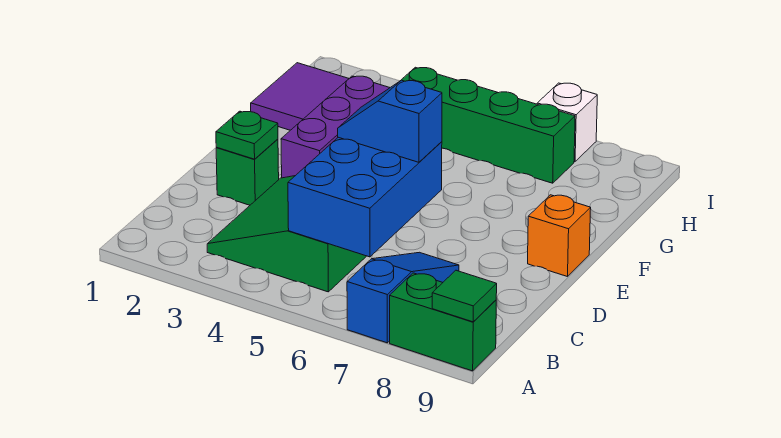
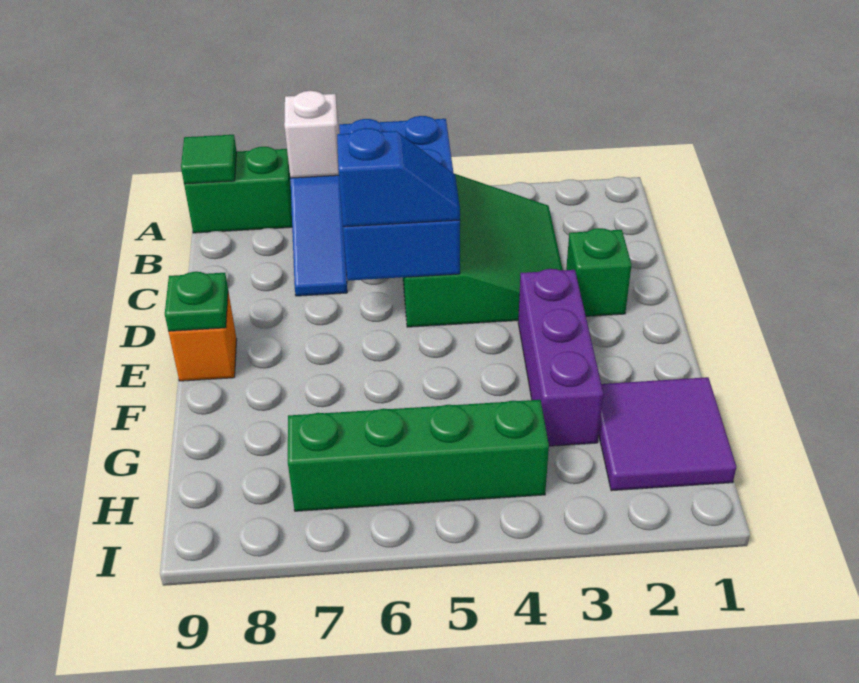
green plate D2 level 2 -> green plate E9 level 2
white brick I7 level 1 -> white brick A7 level 2

